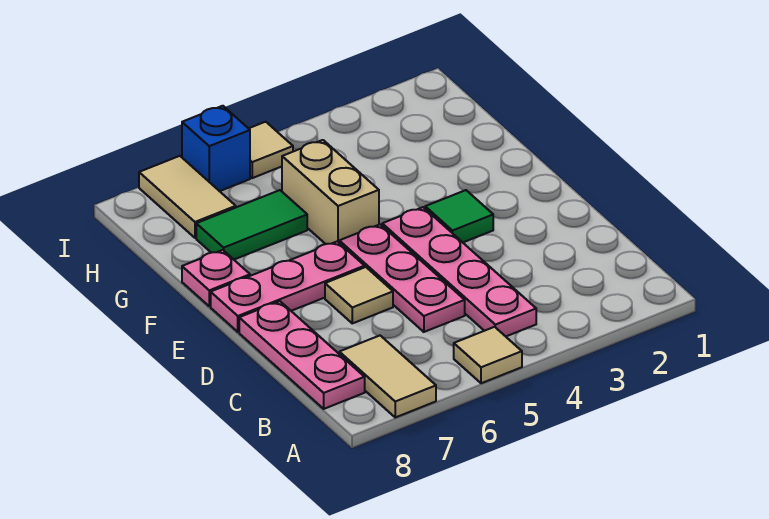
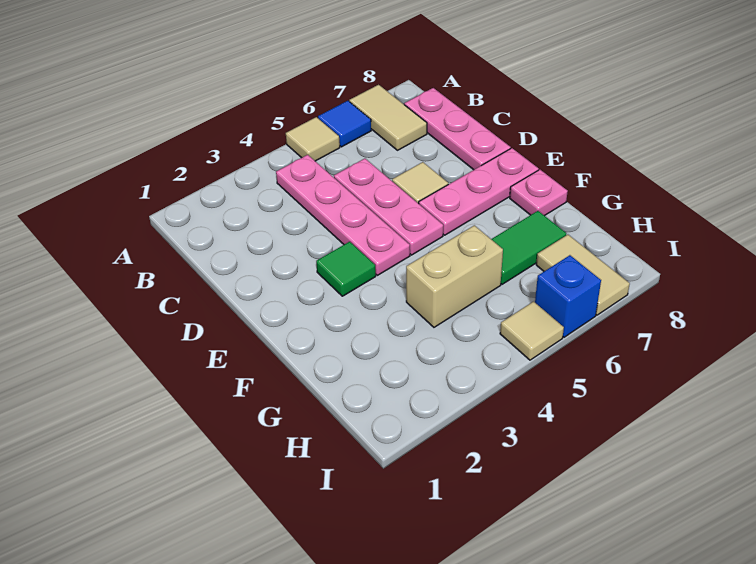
none -> blue tile A6 level 1
tan brick F5:G5 level 1 -> tan brick G4:G5 level 1

